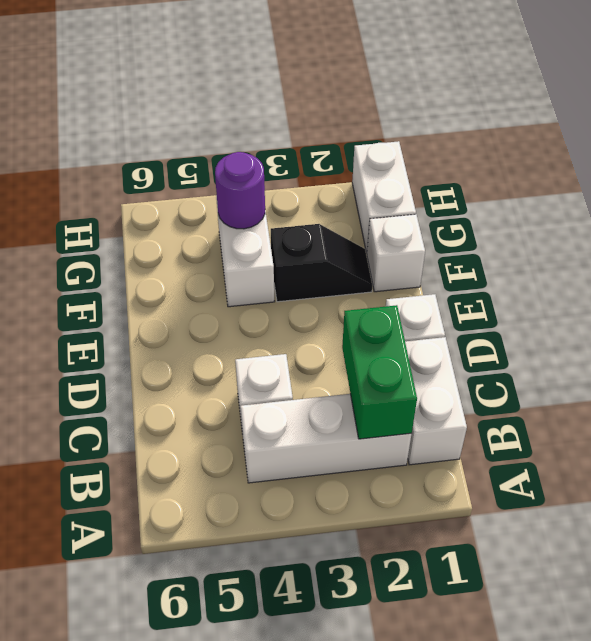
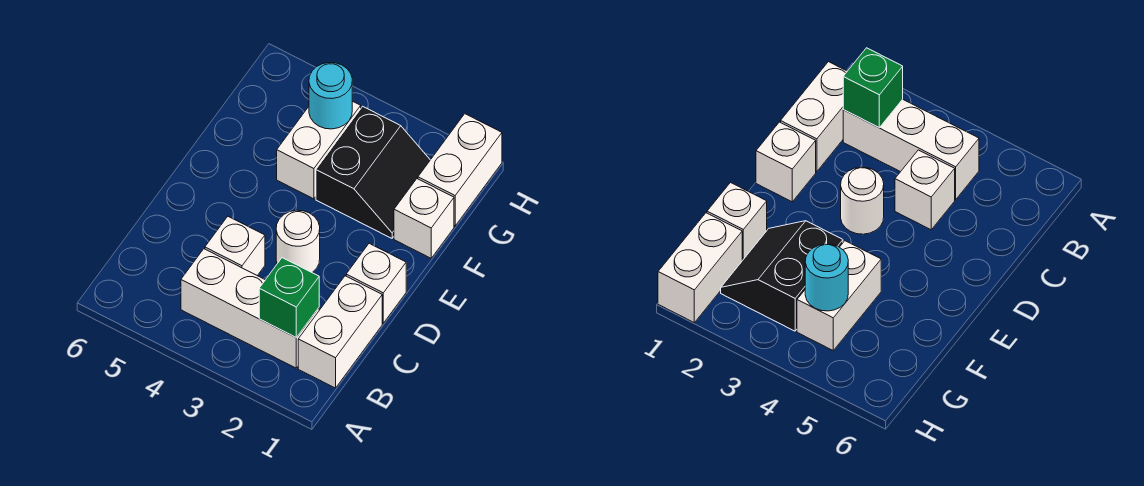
green brick B2:C2 level 2 -> green brick B2 level 2
none -> white round brick D3 level 1
black slope F2:F3 level 1 top 3 -> black slope F2:G3 level 1 top 3
purple round brick G4 level 2 -> cyan round brick G4 level 2

